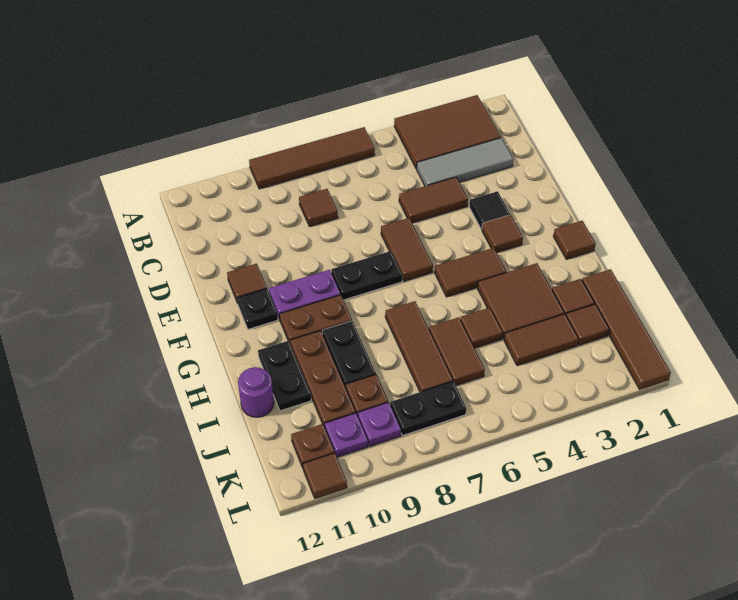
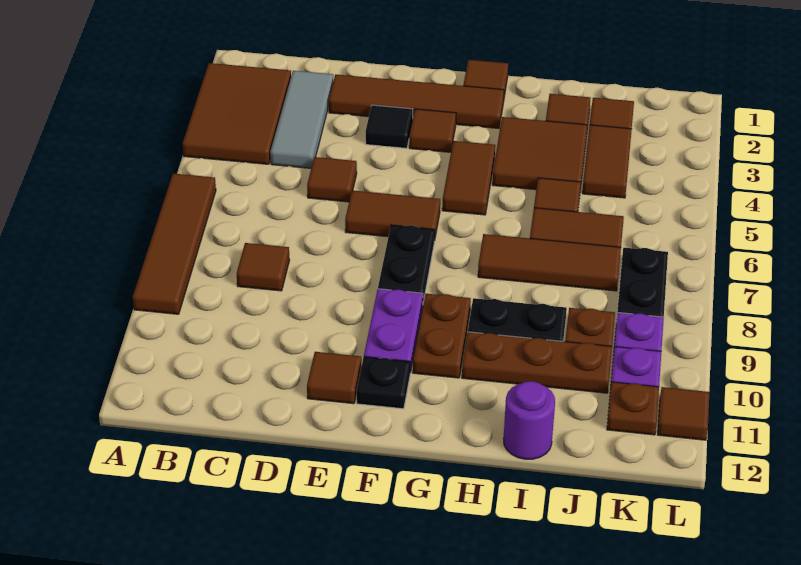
brown tile D4:D5 level 1 -> brown tile D5 level 1
black plate H11:I11 level 1 -> none
brown tile I1:L1 level 1 -> brown tile D2:G2 level 1

